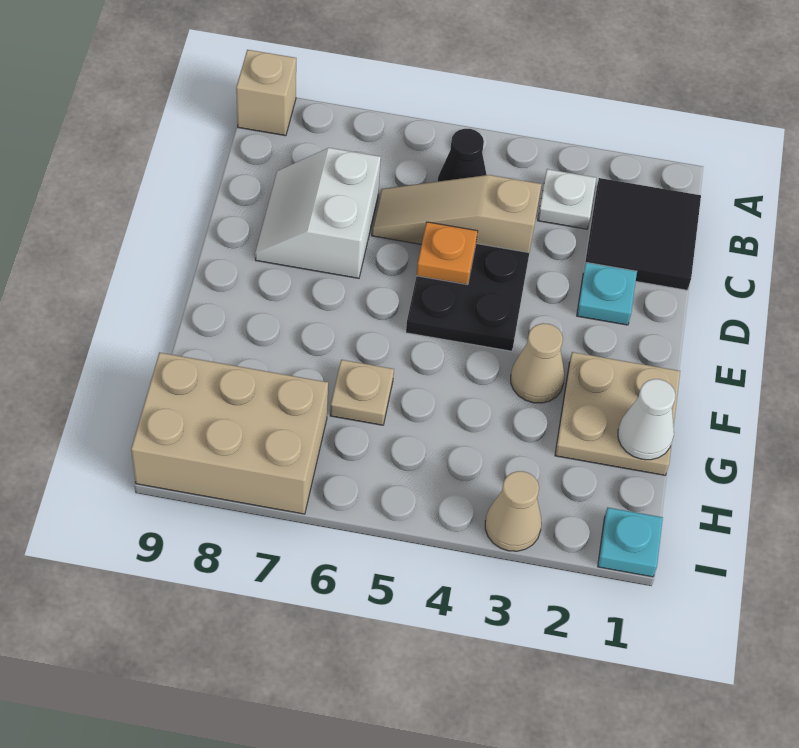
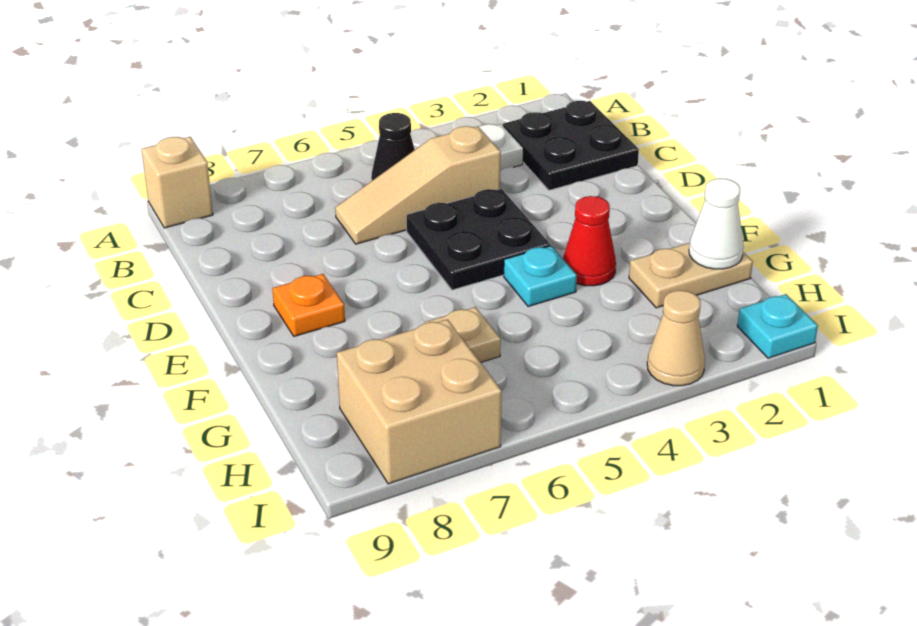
black tile B1:C2 level 1 -> black plate B1:C2 level 1
white slope C7:D8 level 1 top 7 -> none
cyan plate D2 level 1 -> cyan plate F4 level 1
orange plate D5 level 2 -> orange plate E8 level 1
tan plate F1:G2 level 1 -> tan plate G1:G2 level 1
tan cone F3 level 1 -> red cone F3 level 1
tan brick H7:I9 level 1 -> tan brick H7:I8 level 1

